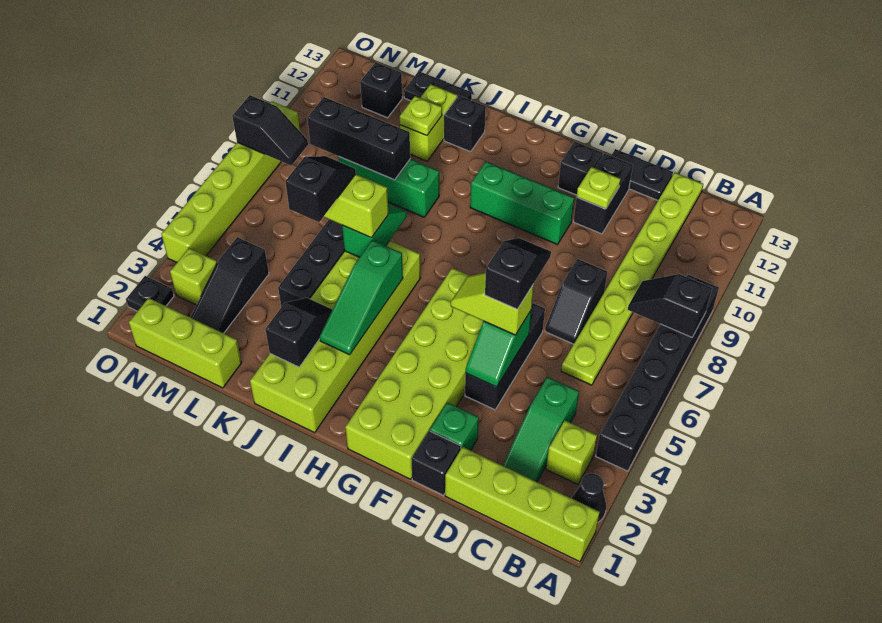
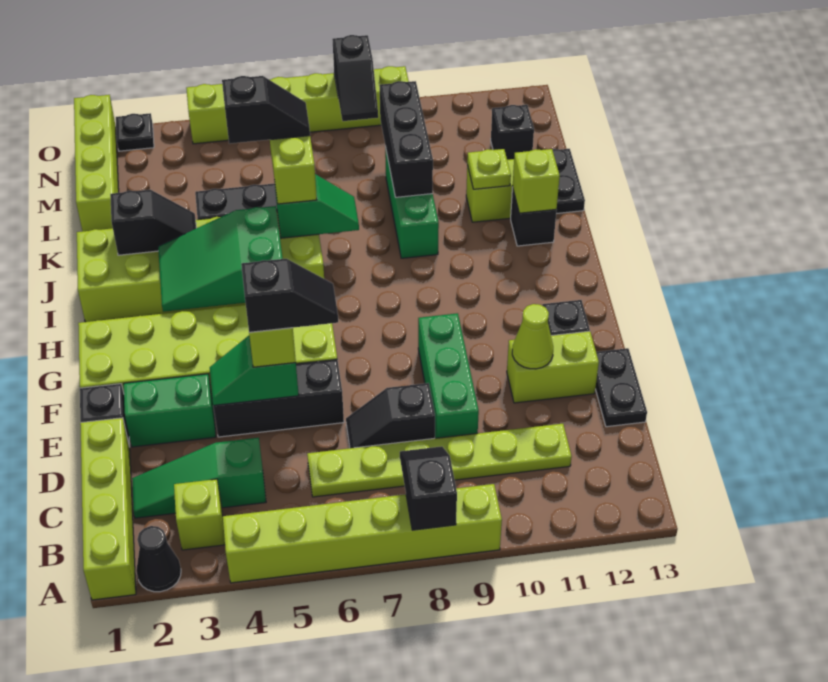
black brick A4:A9 level 1 -> lime brick A4:A9 level 1
lime plate C6:C13 level 1 -> lime plate C6:C11 level 1
green brick E2 level 1 -> green brick E2:E3 level 1
black brick E11:E12 level 1 -> lime brick E11:E12 level 1
lime plate E11 level 2 -> lime cone E11 level 2
green brick F10:H10 level 1 -> green brick D9:F9 level 1
green slope I3:I5 level 2 top 5 -> green slope H3:I5 level 2 top 5
lime brick L1:N1 level 1 -> lime brick L1:O1 level 1
black slope M2:M4 level 1 top 4 -> none
lime brick N3 level 1 -> lime brick J12 level 2

